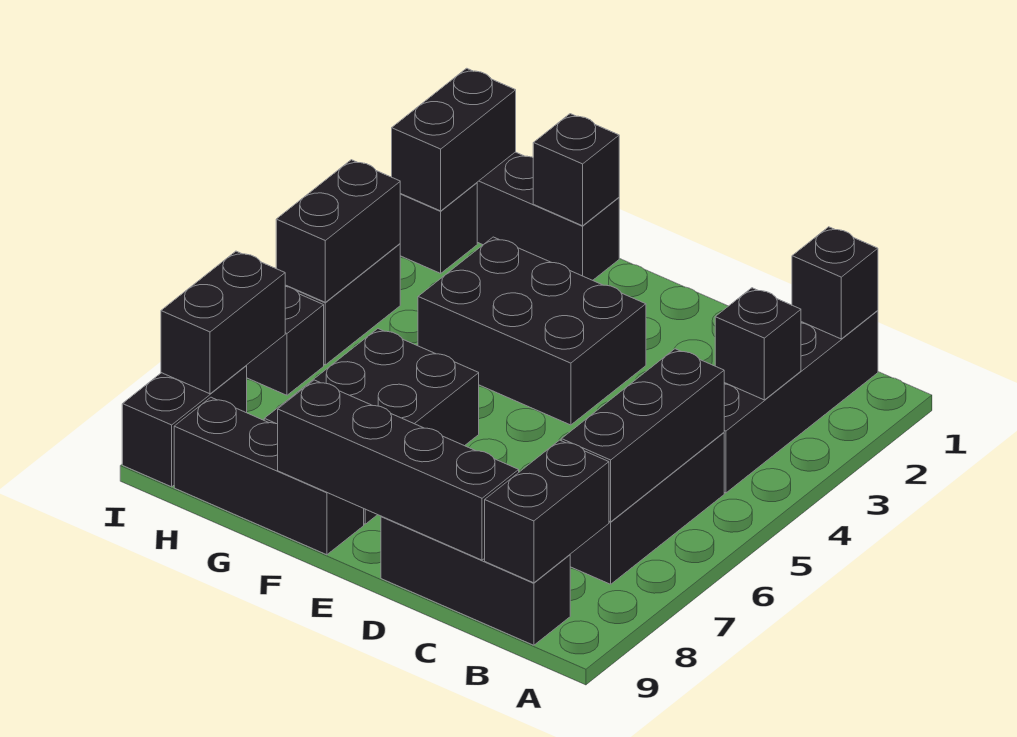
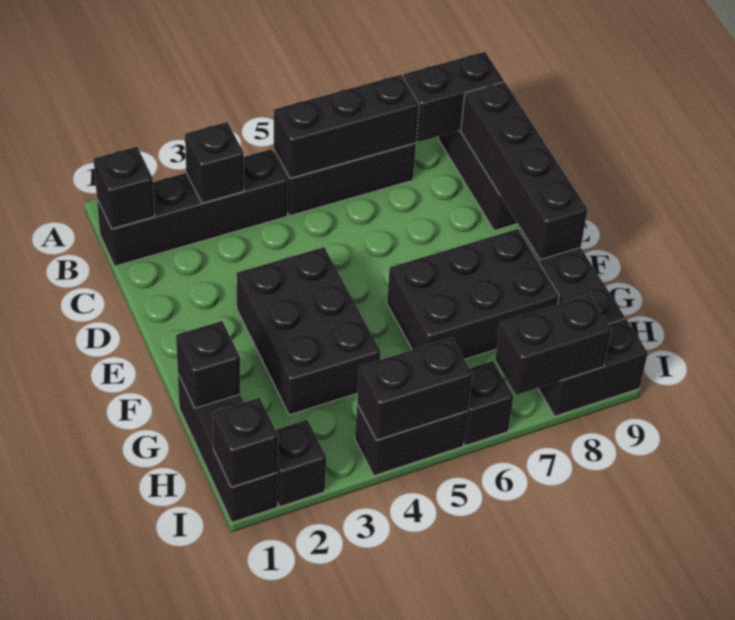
black brick I1:I2 level 2 -> black brick I1 level 2

